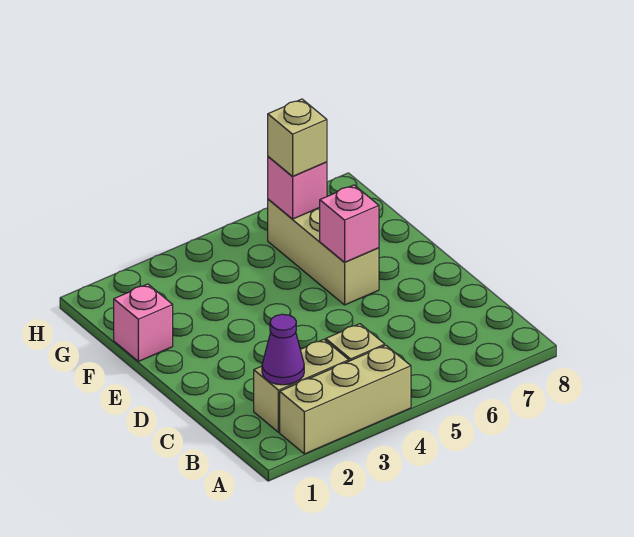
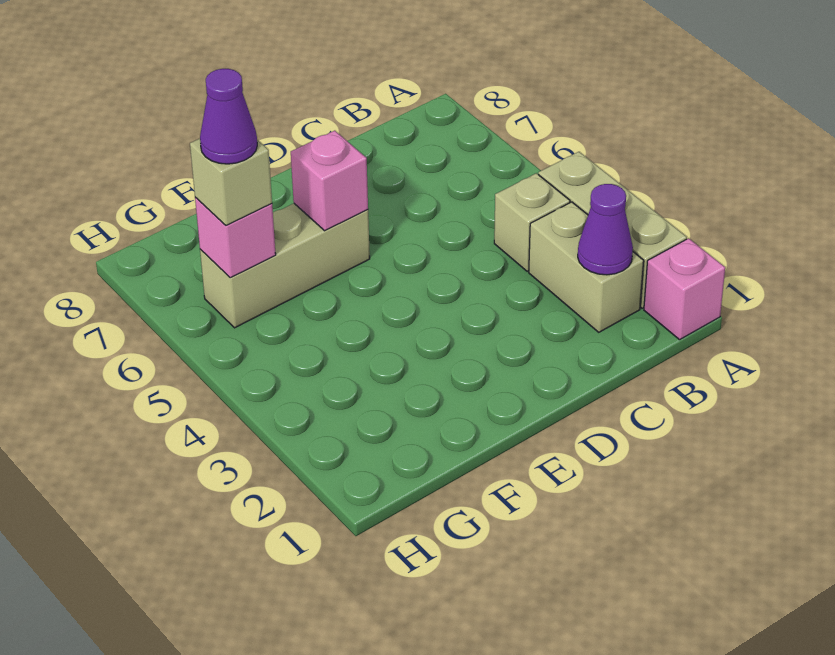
pink brick F1 level 1 -> pink brick A1 level 1
none -> purple cone G6 level 4

